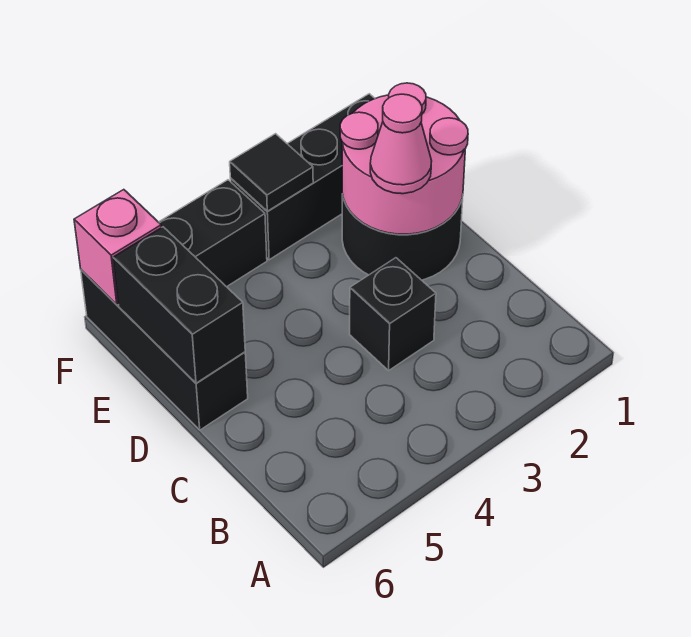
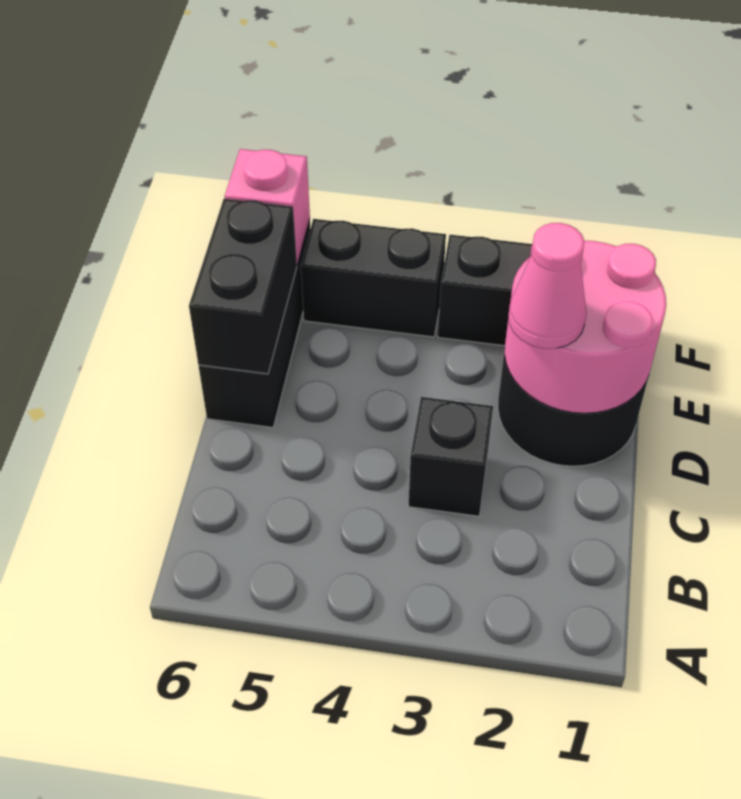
black tile F3 level 2 -> none

